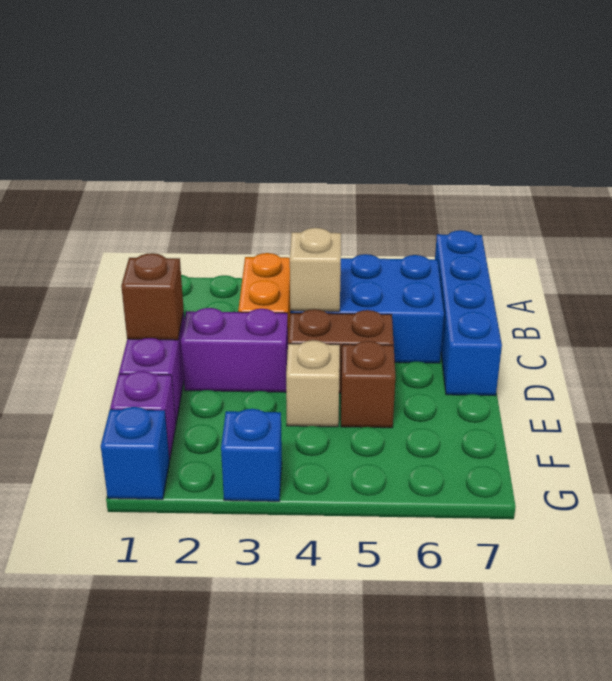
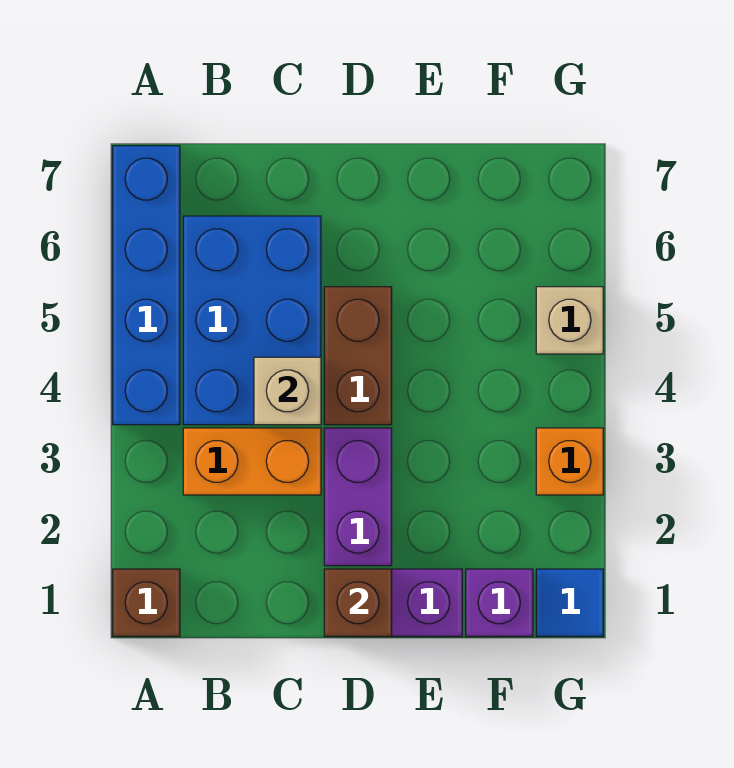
blue brick A7:D7 level 1 -> blue brick A4:A7 level 1
tan brick E4 level 1 -> tan brick G5 level 1
brown brick E5 level 1 -> brown brick A1 level 1
blue brick G1 level 1 -> blue tile G1 level 1
blue brick G3 level 1 -> orange brick G3 level 1

